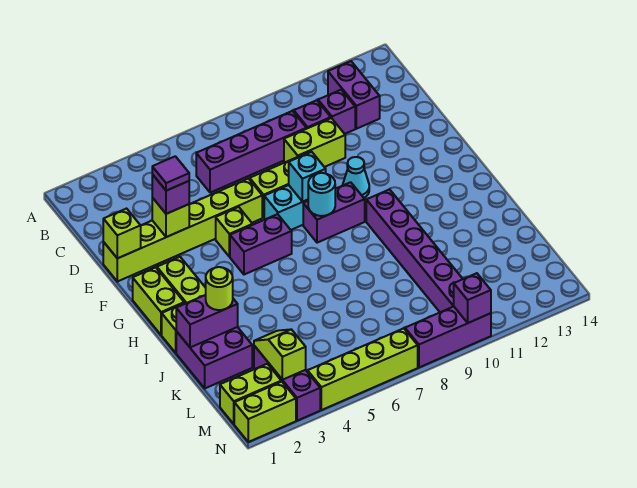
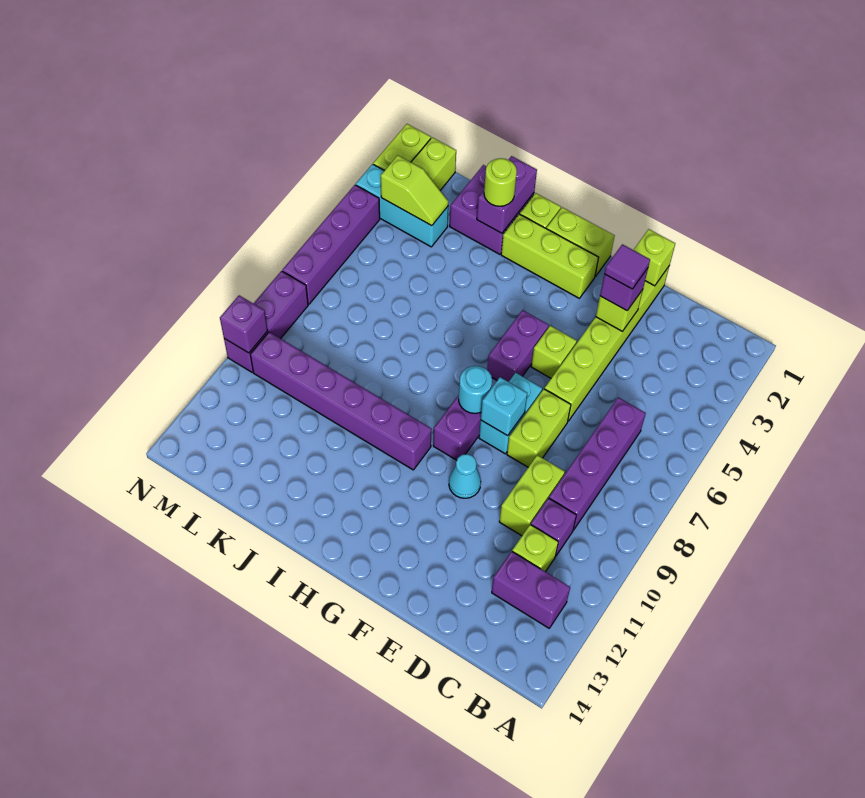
purple brick C11 level 1 -> lime brick C11 level 1
purple brick L3:N3 level 1 -> cyan brick L3:N3 level 1
lime brick N4:N7 level 1 -> purple brick N4:N7 level 1

